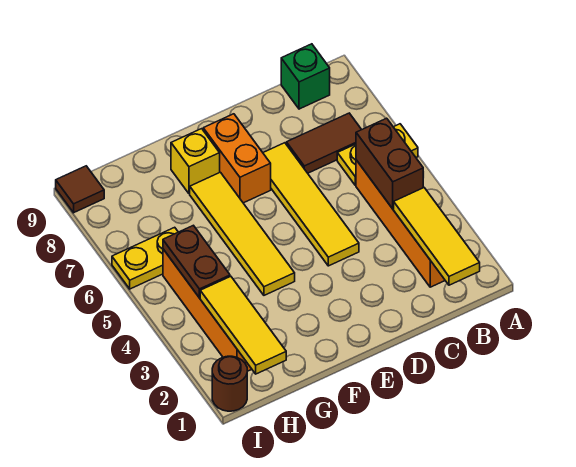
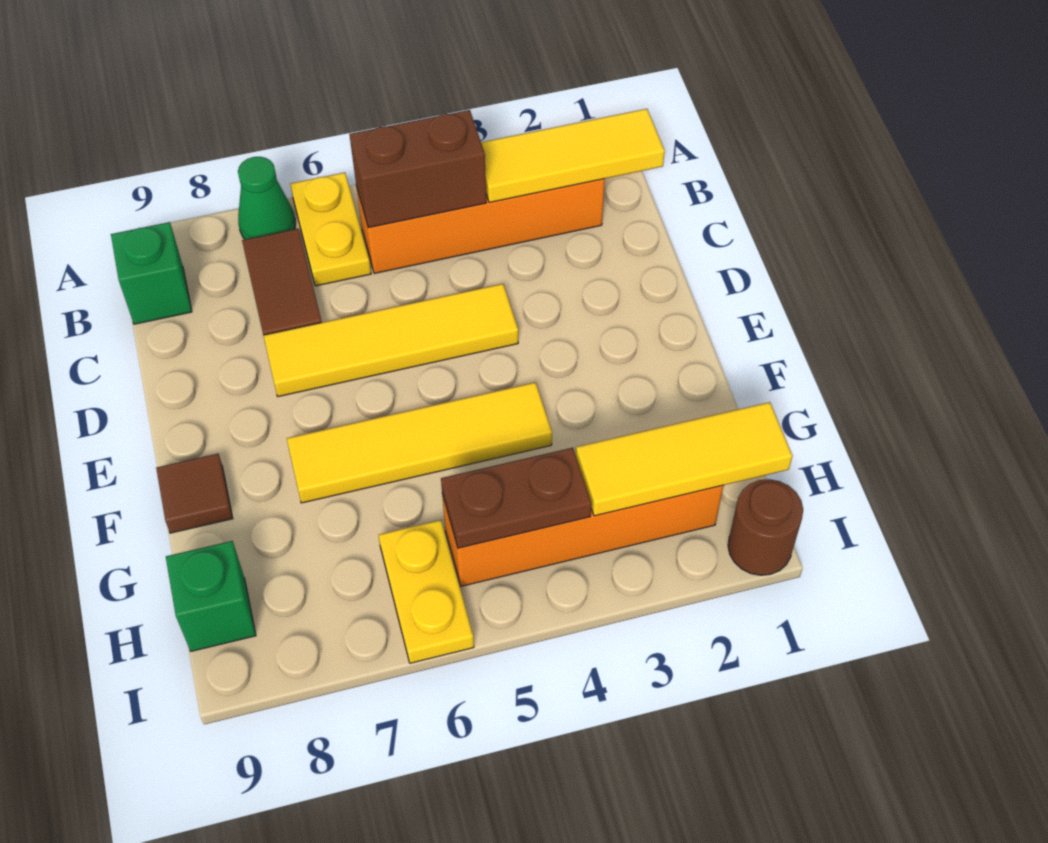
none -> green cone A7 level 1
orange brick E7:E8 level 1 -> none
yellow brick F8 level 1 -> none
none -> green brick H9 level 1
brown tile I9 level 1 -> brown tile F9 level 1

